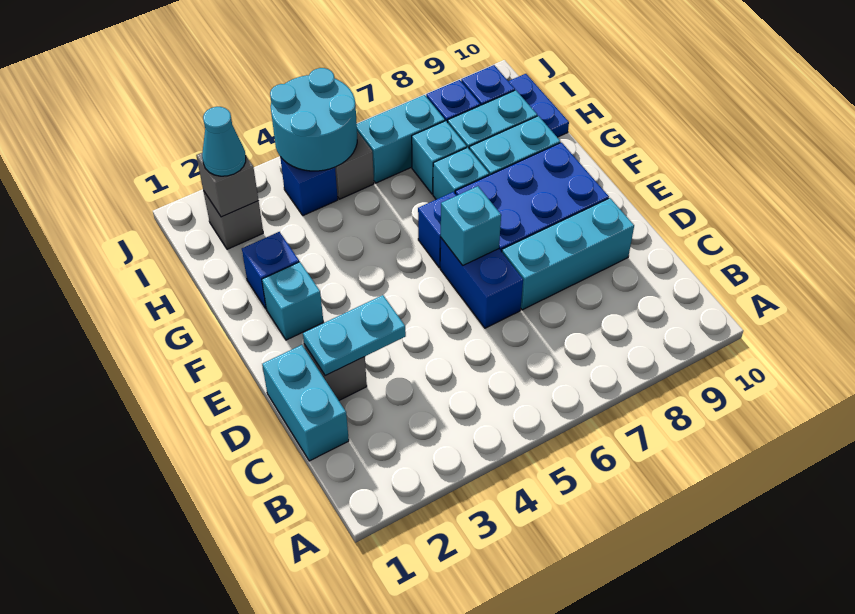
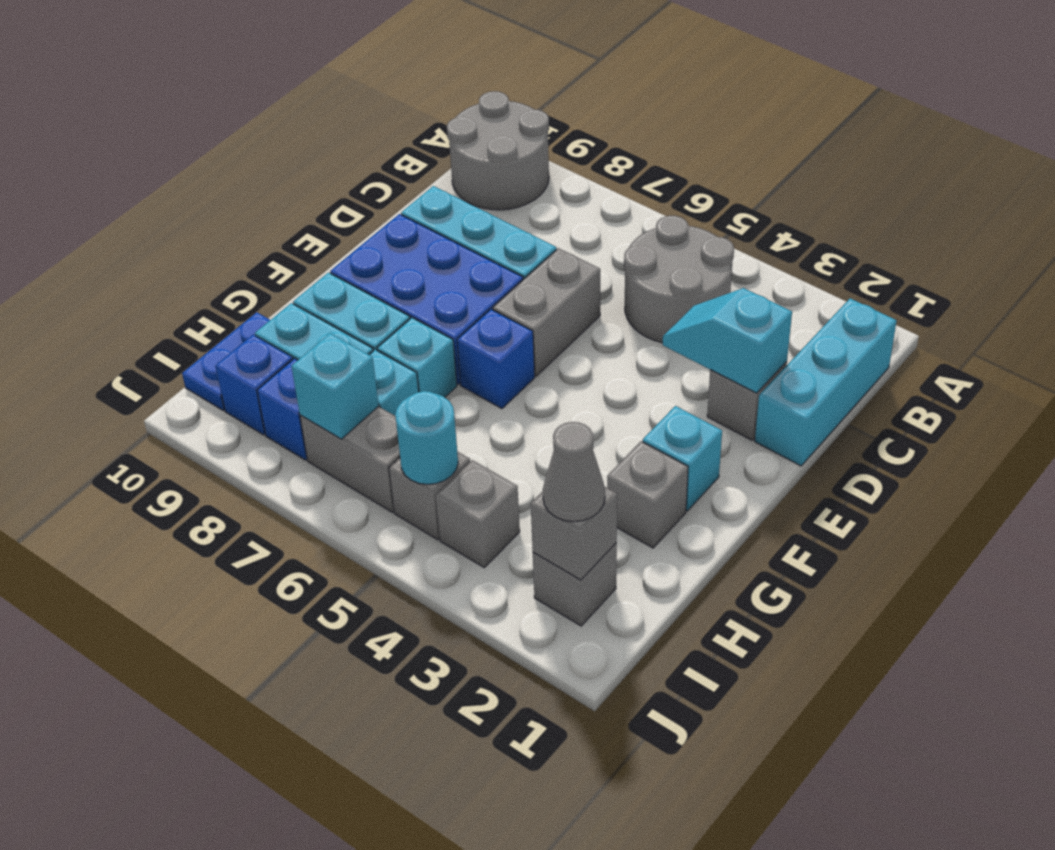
none -> grey round brick A9:B10 level 1
none -> grey round brick B4:C5 level 1
cyan brick C1:D1 level 1 -> cyan brick B1:D1 level 1
cyan plate D2:D3 level 2 -> cyan slope D2:D3 level 2 top 2
blue brick D6:E6 level 1 -> grey brick D6:E6 level 1
cyan brick E6 level 2 -> cyan brick I7 level 2
blue brick G2 level 1 -> grey brick G2 level 1
cyan cone I2 level 3 -> grey cone I2 level 3
blue brick I4 level 1 -> grey brick I4 level 1
cyan round brick I4:J5 level 2 -> cyan round brick I5 level 2
cyan brick I6:I7 level 1 -> grey brick I6:I7 level 1

